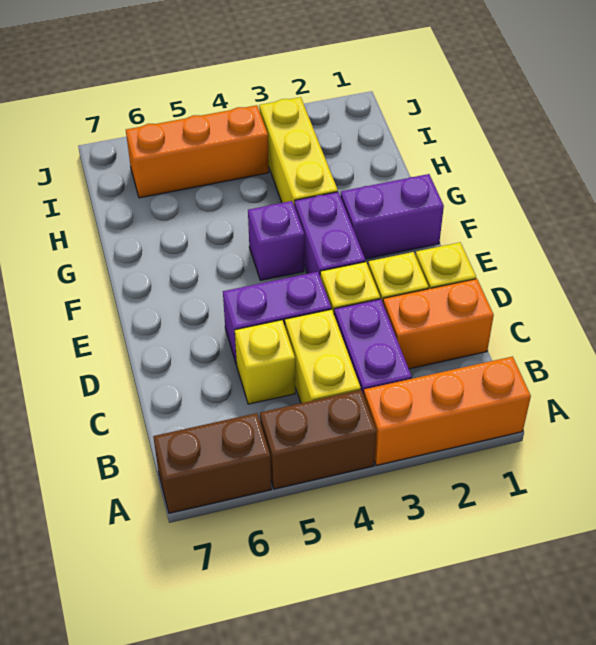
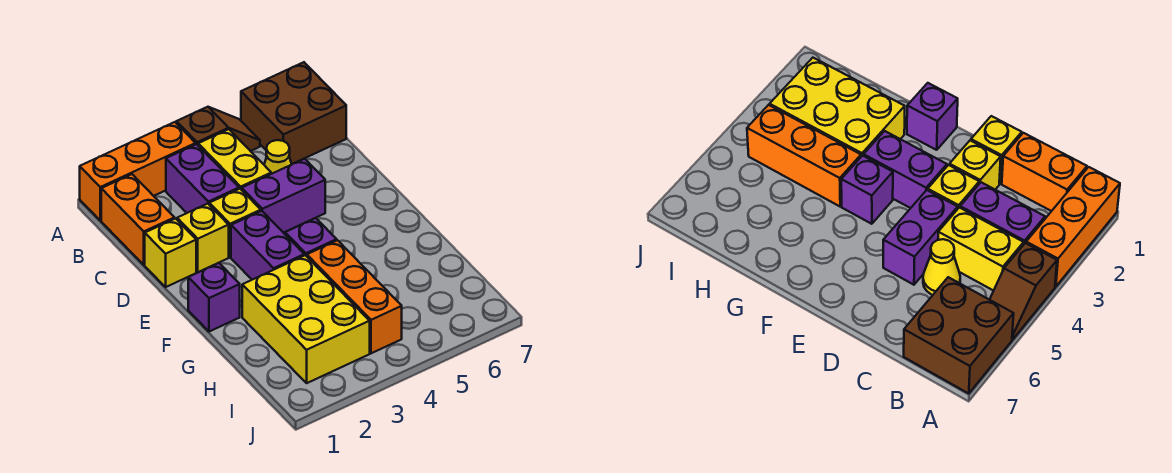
brown brick A4:A5 level 1 -> brown slope A4:A5 level 1 top 4
brown brick A6:A7 level 1 -> brown brick A6:B7 level 1
orange brick C1:C2 level 1 -> orange brick B1:C1 level 1
yellow brick C5 level 1 -> yellow cone C5 level 1
purple brick F1:F2 level 1 -> purple brick F1 level 1
yellow brick G3:I3 level 1 -> yellow brick G2:I3 level 1
orange brick I4:I6 level 1 -> orange brick G4:I4 level 1

